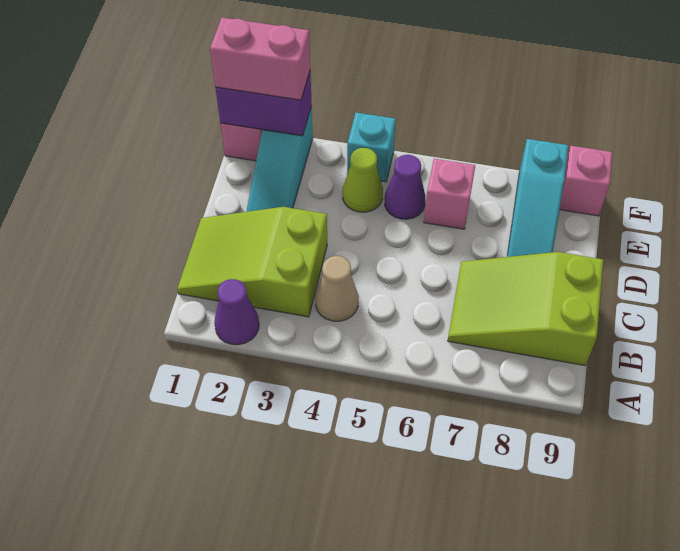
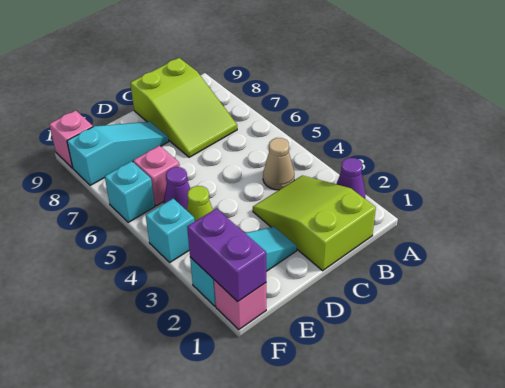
lime slope B1:C3 level 1 top 3 -> lime slope B1:C3 level 1 top 1
pink brick F1:F2 level 3 -> none
none -> cyan brick F6 level 1

